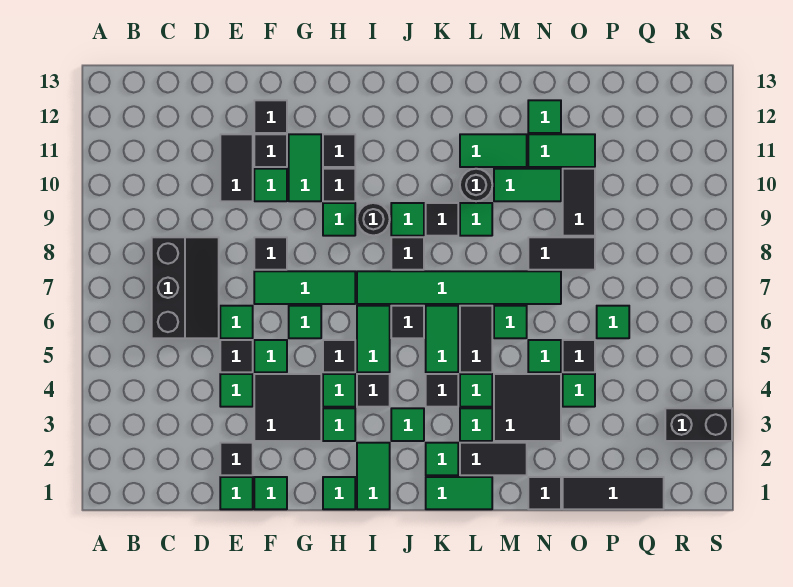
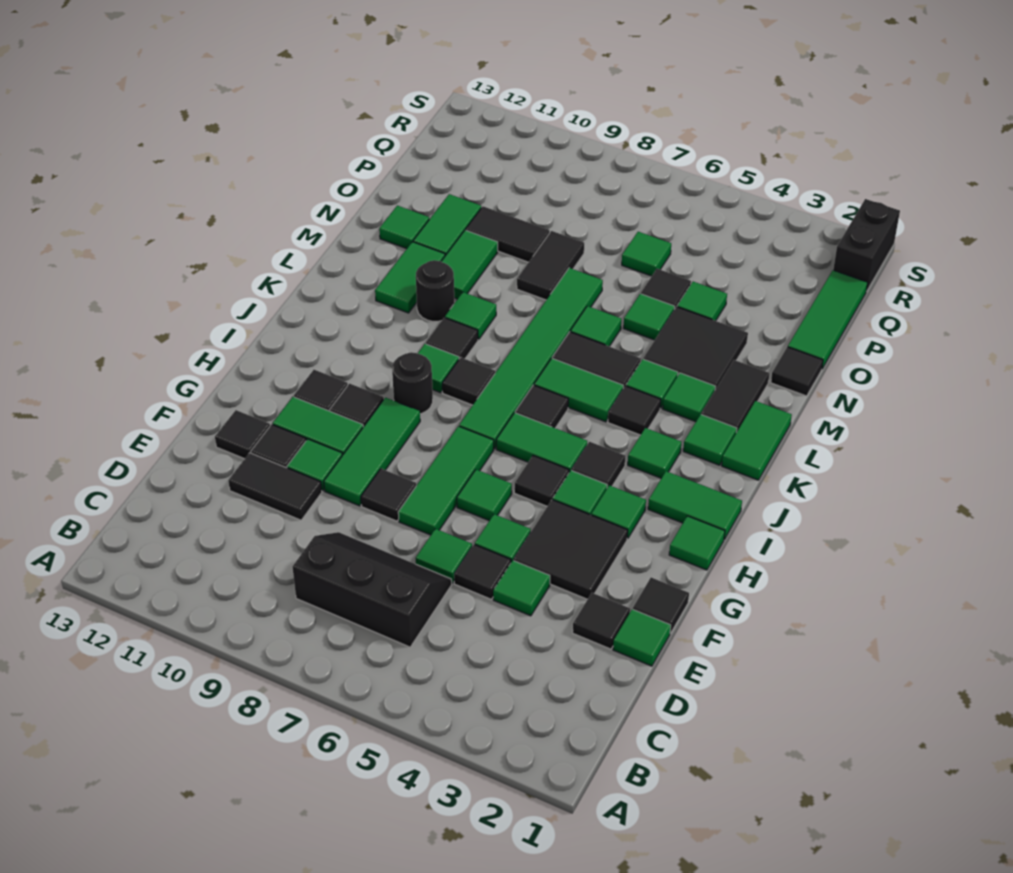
green tile F1 level 1 -> black tile F1 level 1
green tile H9 level 1 -> green tile F9:H9 level 1
black tile O1:Q1 level 1 -> green tile O1:Q1 level 1
black brick R3:S3 level 1 -> black brick R1:S1 level 1

